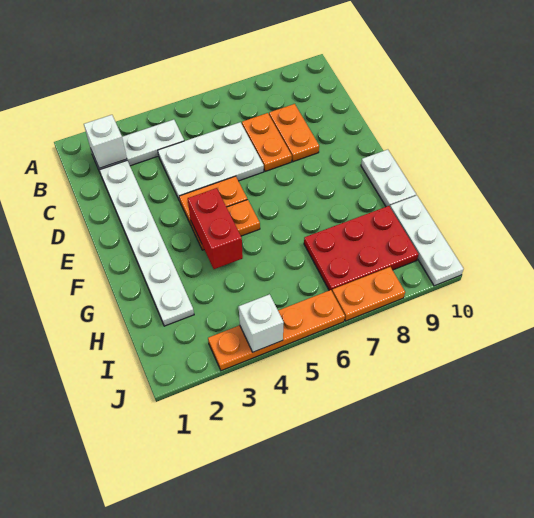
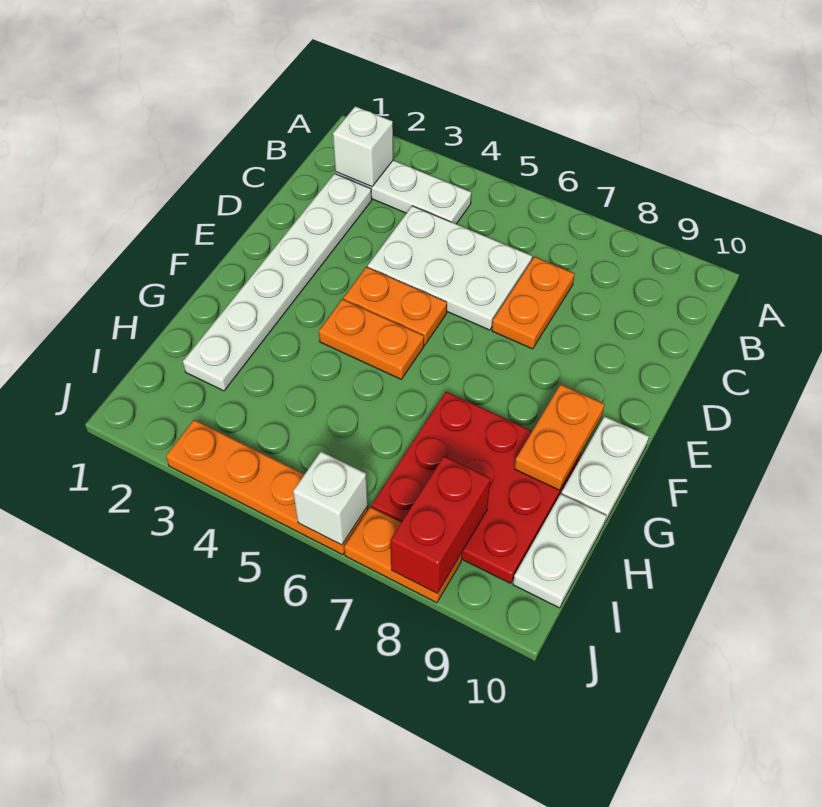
orange plate C8:D8 level 1 -> orange plate F9:G9 level 2
red brick F4:G4 level 2 -> red brick I8:J8 level 2
red plate H7:I9 level 1 -> red plate G7:I9 level 1
white plate H10:J10 level 1 -> white plate H10:I10 level 1
white brick J4 level 2 -> white brick J6 level 2

